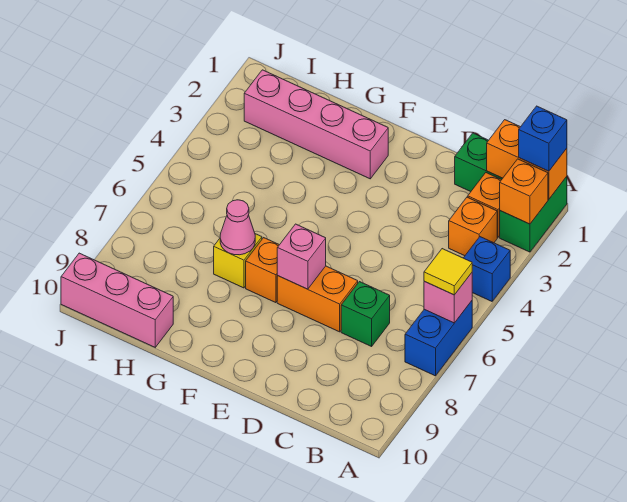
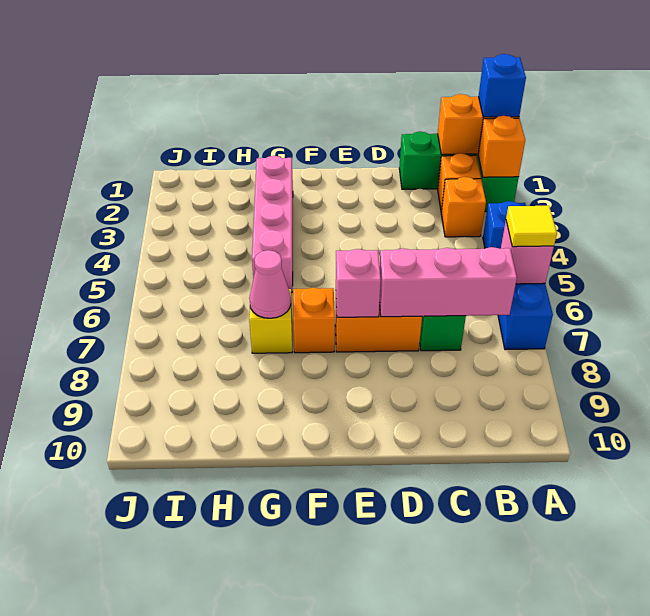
pink brick F2:I2 level 1 -> pink brick G2:G5 level 1
pink brick H10:J10 level 1 -> pink brick B7:D7 level 2

